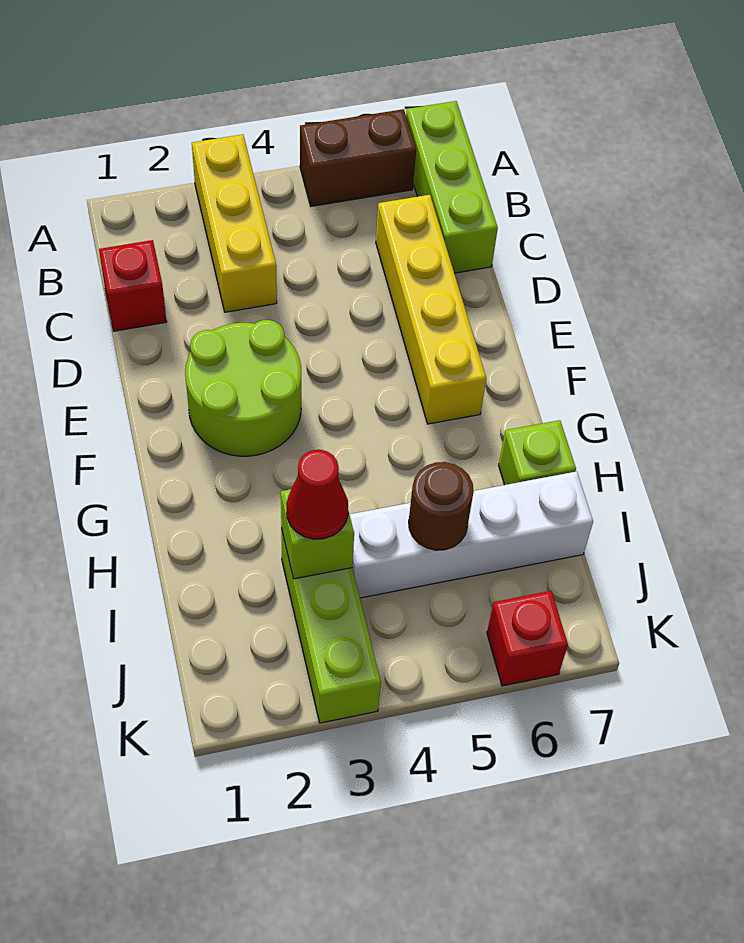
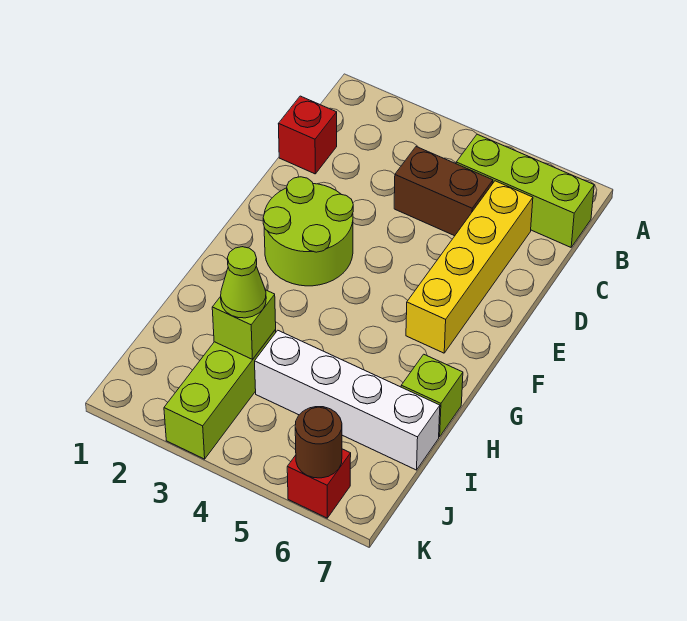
yellow brick A3:C3 level 1 -> none
brown brick A5:A6 level 1 -> brown brick C4:C5 level 1
lime brick A7:C7 level 1 -> lime brick B5:B7 level 1
red cone I3 level 3 -> lime cone I3 level 3
brown round brick I5 level 2 -> brown round brick K6 level 2

